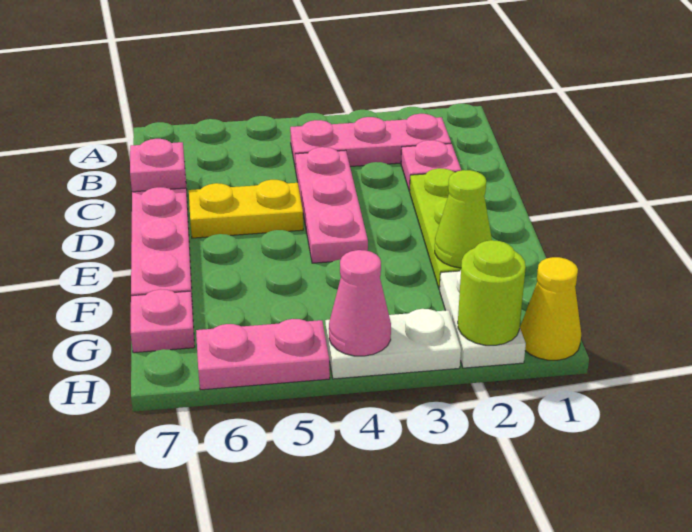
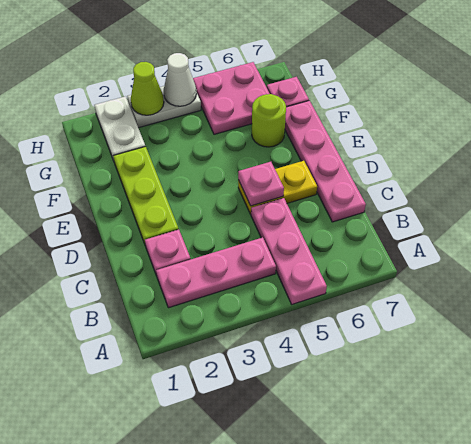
pink plate C4:E4 level 1 -> pink plate A5:C5 level 1
pink plate C7 level 2 -> pink plate D5 level 2
lime cone F2 level 2 -> lime cone H3 level 2
yellow cone H1 level 1 -> none
lime round brick H2 level 2 -> lime round brick F6 level 1
pink cone H4 level 2 -> white cone H4 level 2
pink plate H5:H6 level 1 -> pink plate G5:H6 level 1

